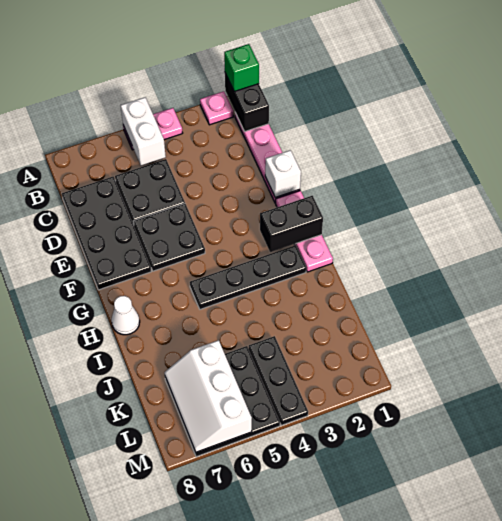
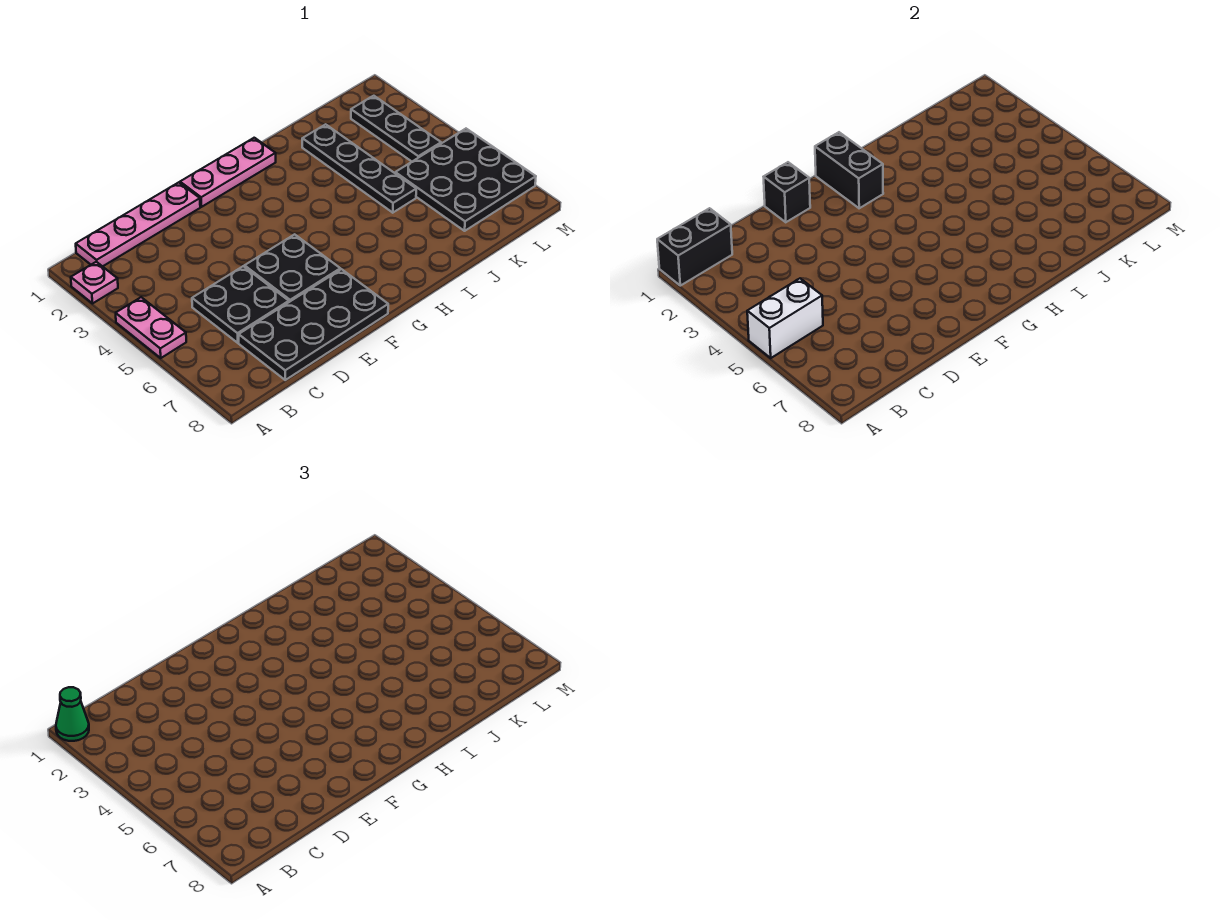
green brick A1 level 3 -> green cone A1 level 3
white brick E1 level 2 -> black brick E1 level 2
black plate H2:H5 level 1 -> black plate J2:J5 level 1
white cone H8 level 1 -> none
black plate K4:M4 level 1 -> black plate L2:L4 level 1
white slope K6:M7 level 2 top 6 -> none

